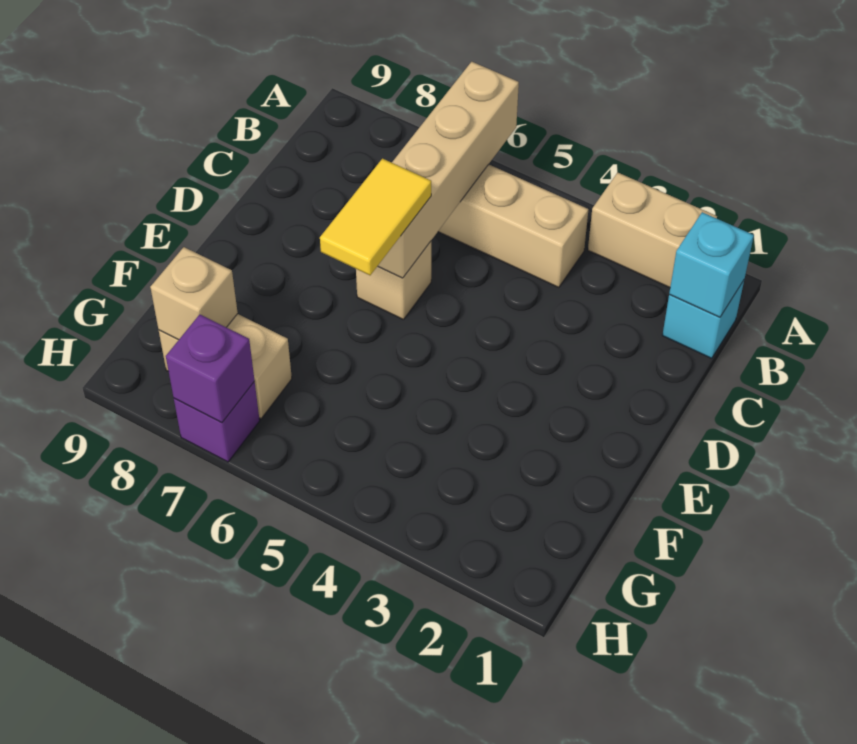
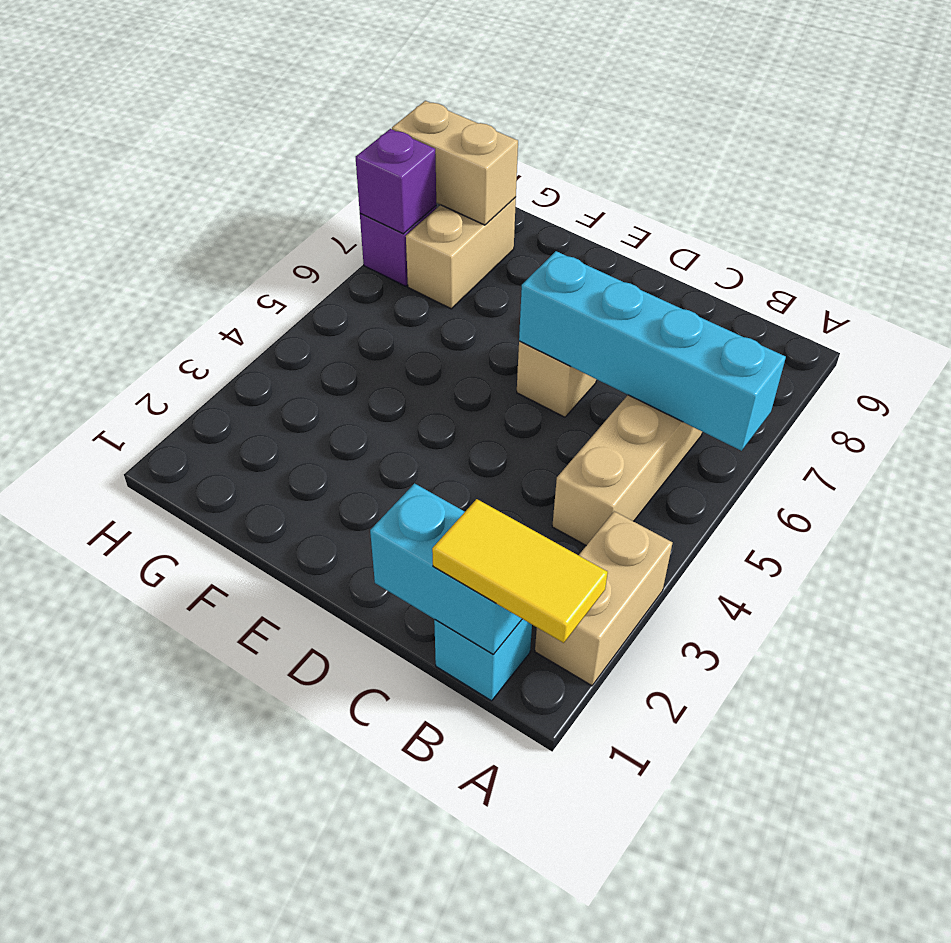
tan brick A6:D6 level 2 -> cyan brick A6:D6 level 2
cyan brick B1 level 2 -> cyan brick B1:C1 level 2
yellow tile D6:E6 level 3 -> yellow tile A1:B1 level 3
tan brick G8 level 2 -> tan brick G8:H8 level 2

